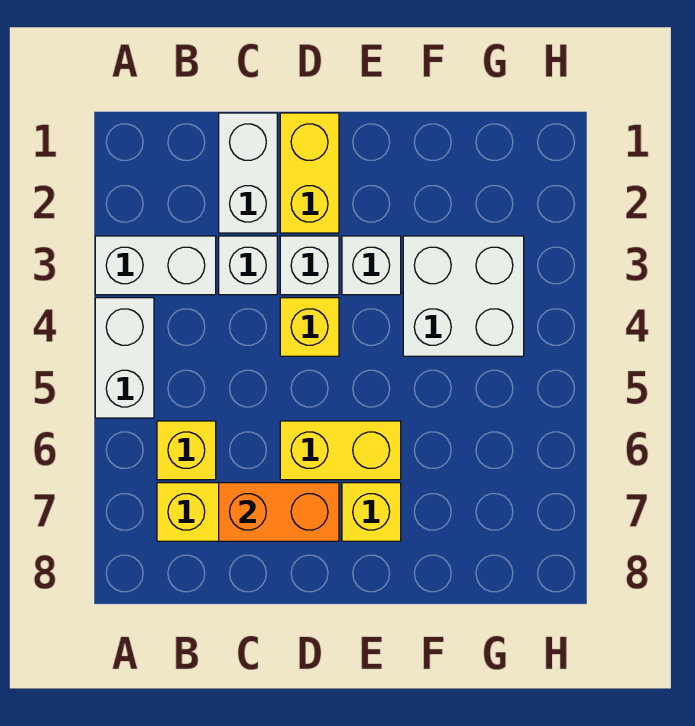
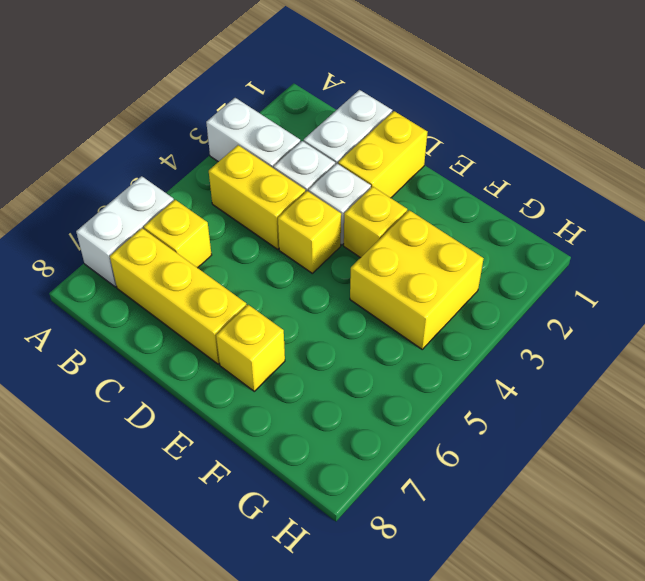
white brick A4:A5 level 1 -> white brick A6:A7 level 1
orange brick C7:D7 level 2 -> none
yellow brick D6:E6 level 1 -> yellow brick B4:C4 level 1
white brick E3 level 1 -> yellow brick E3 level 1
white brick F3:G4 level 1 -> yellow brick F3:G4 level 1

